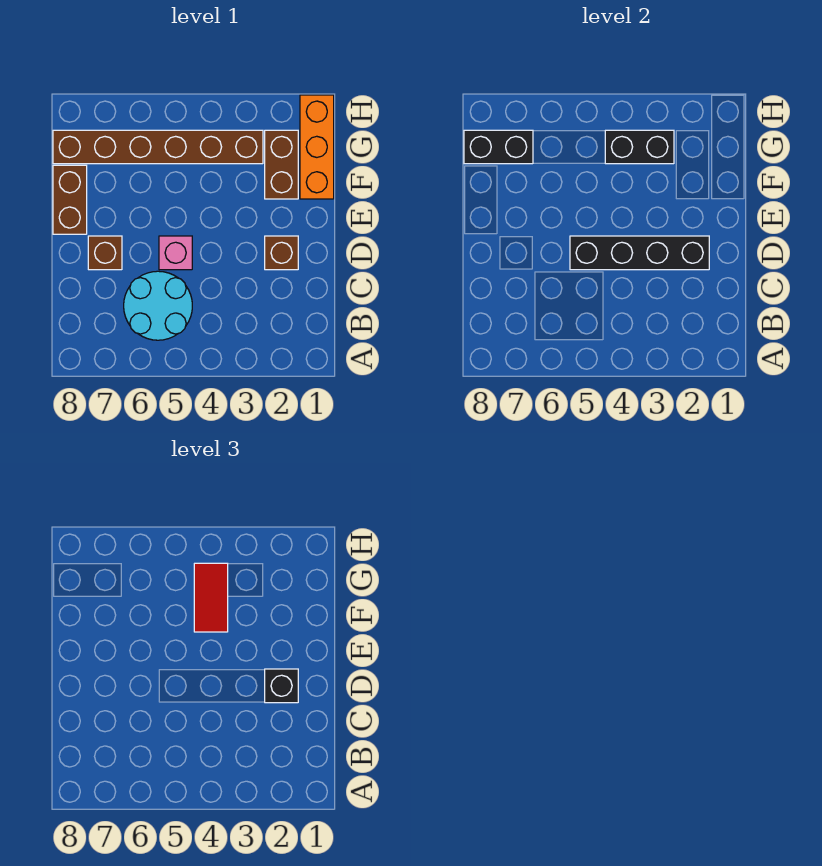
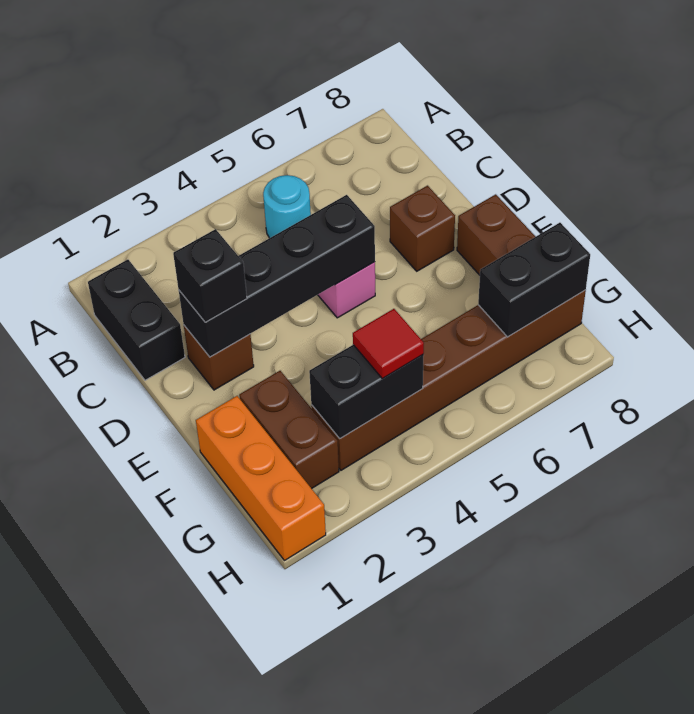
none -> black brick B1:C1 level 1
cyan round brick B5:C6 level 1 -> cyan round brick B5 level 1
red tile F4:G4 level 3 -> red tile G4 level 3

